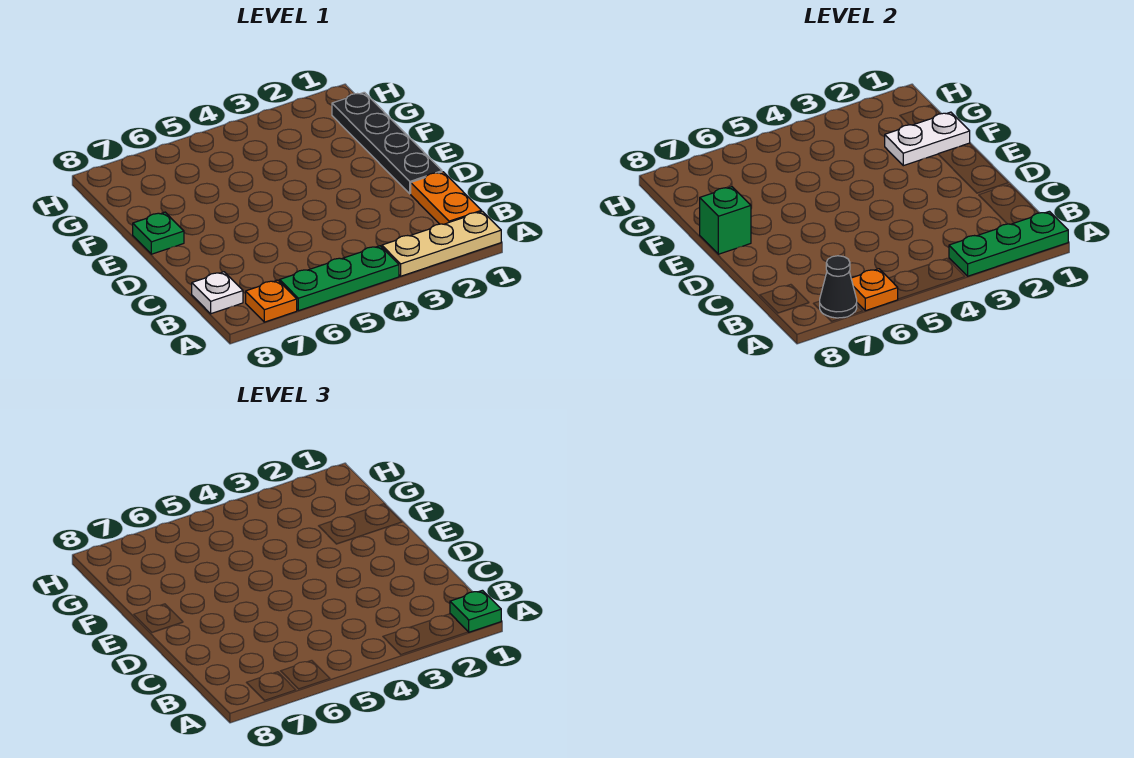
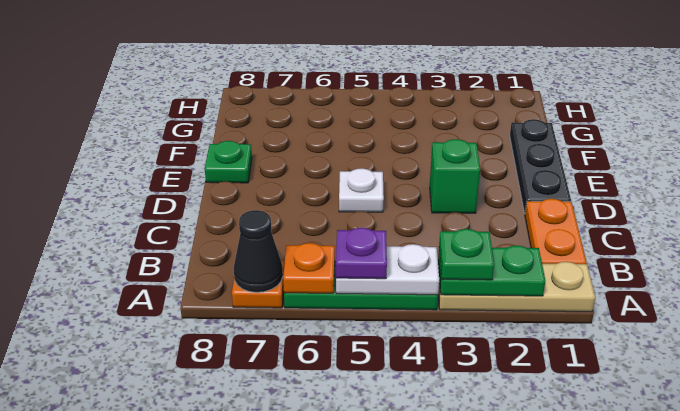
green plate A1:A3 level 2 -> green plate A2:A3 level 2
green plate A1 level 3 -> green plate A3 level 3
none -> purple plate A5 level 3
white plate B8 level 1 -> white plate D5 level 1
black plate D1:G1 level 1 -> black plate D1:F1 level 1
green brick E8 level 2 -> green brick D3 level 1
white plate F1:F2 level 2 -> white plate A4:A5 level 2

